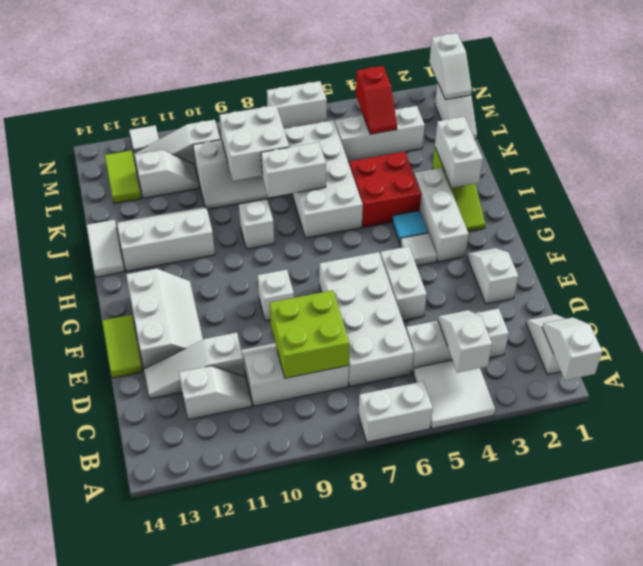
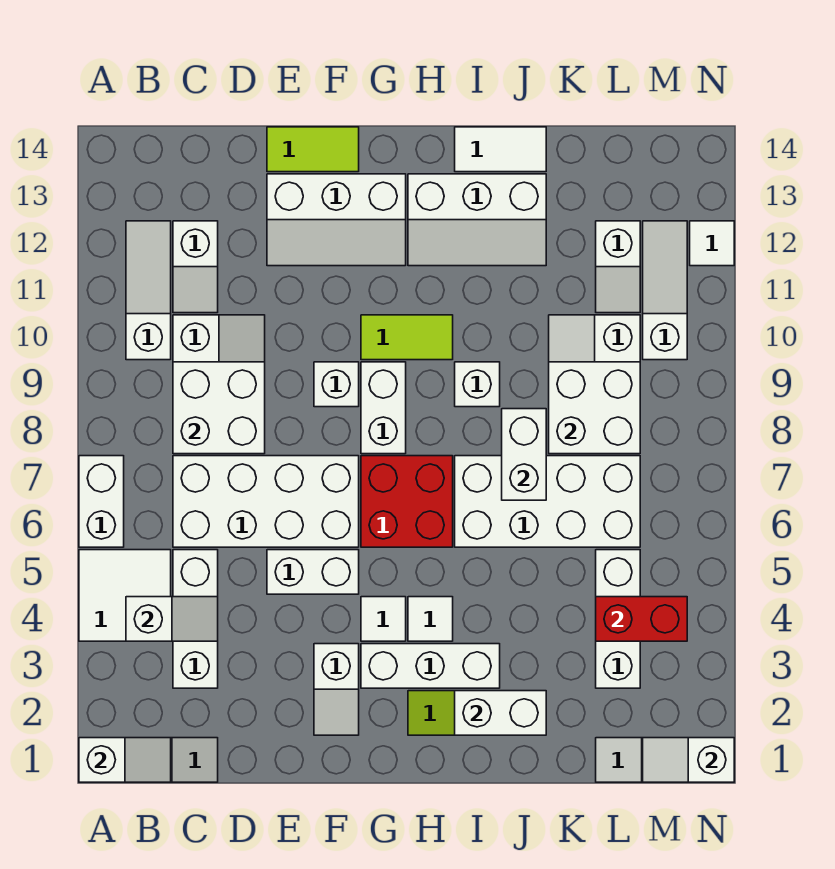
lime brick C8:D9 level 2 -> white brick C8:D9 level 2
white slope D11:D13 level 1 top 11 -> white slope B10:B12 level 1 top 10
white slope E2:F2 level 1 top E -> white slope F2:F3 level 1 top 3
cyan tile H4 level 1 -> white tile H4 level 1
red brick I4:J5 level 1 -> red brick G6:H7 level 1
white slope I11:J13 level 1 top I -> white slope H12:J13 level 1 top 13
red slope L4:M4 level 2 top M -> red brick L4:M4 level 2
lime tile L13:M13 level 1 -> lime tile G10:H10 level 1
white brick N6:N7 level 1 -> white brick G8:G9 level 1

